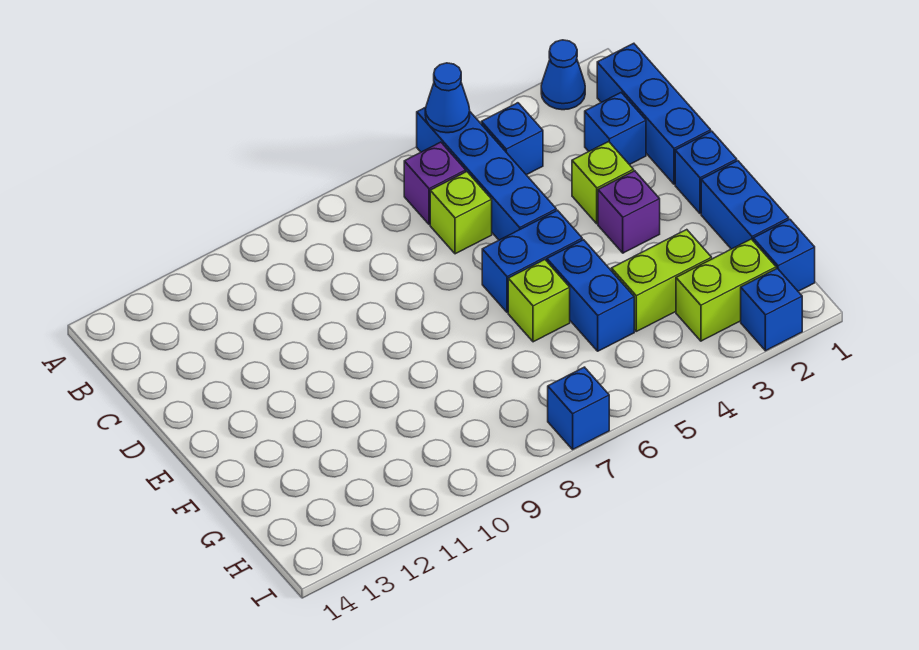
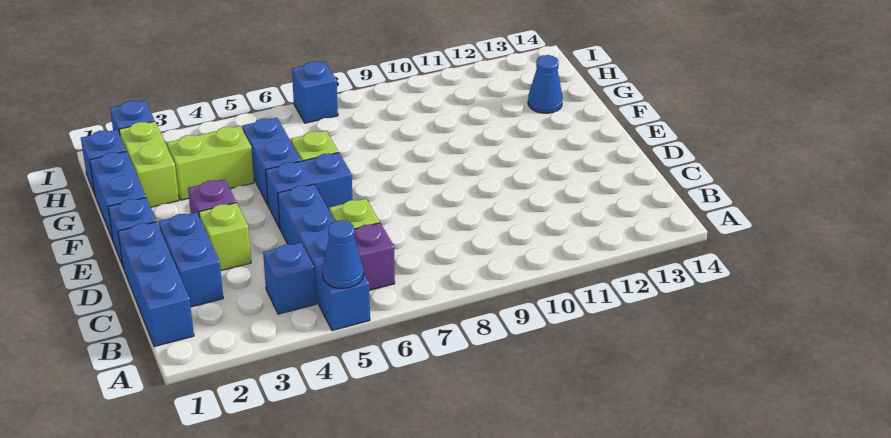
blue cone A2 level 1 -> blue cone G13 level 1
blue brick C2 level 1 -> blue brick C2:D2 level 1
lime brick H2:H3 level 1 -> lime brick G2:H2 level 1

